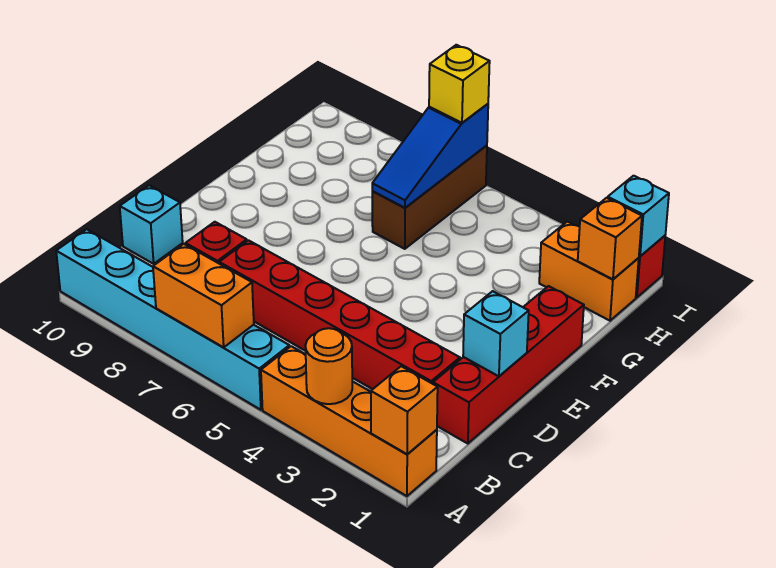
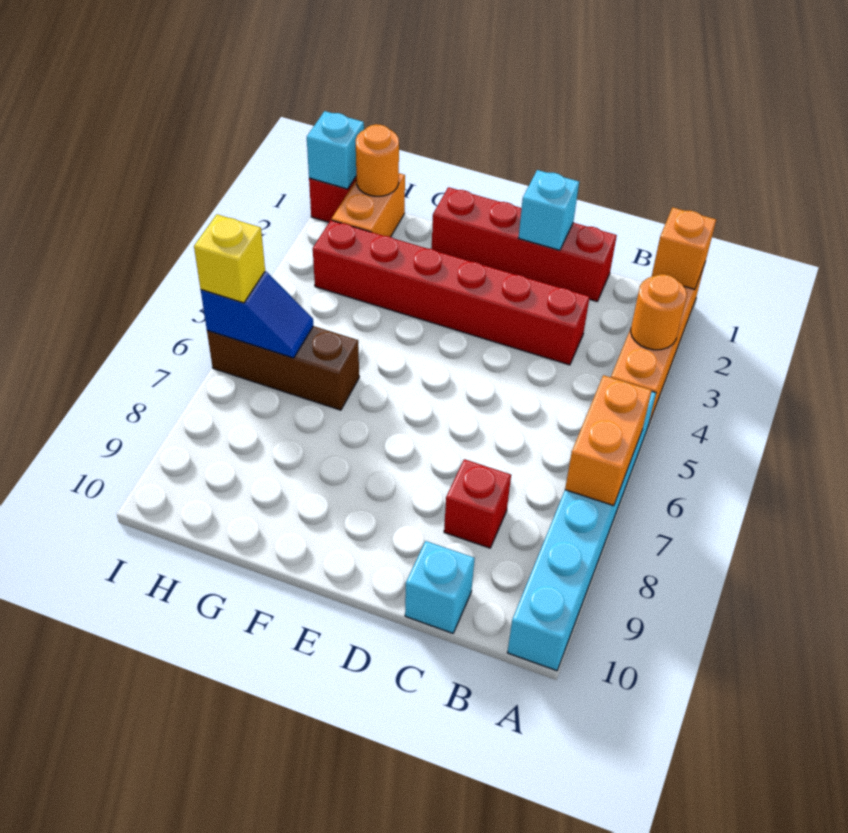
red brick C2:C7 level 1 -> red brick C3:H3 level 1
blue slope G6:I6 level 2 top I -> blue slope H6:I6 level 2 top I
orange brick H1 level 2 -> orange round brick H1 level 2

